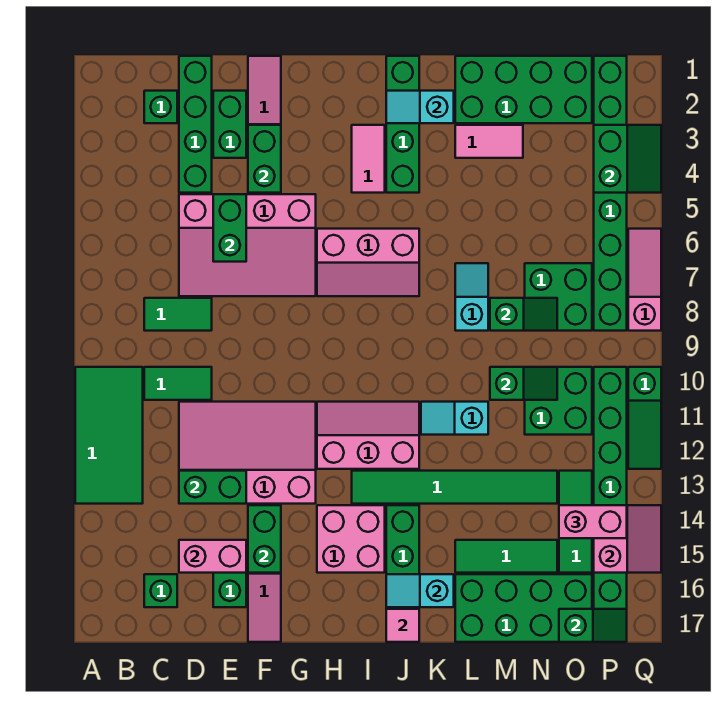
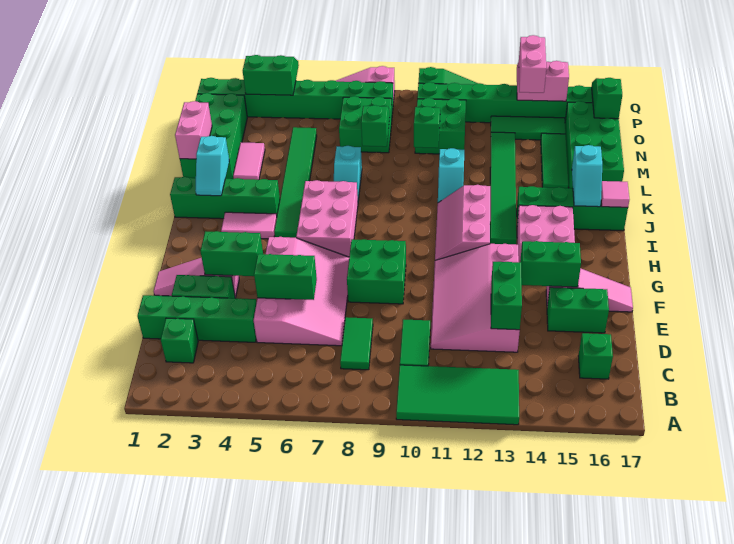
pink brick D15:E15 level 2 -> pink brick L1:M1 level 2
none -> green brick F8:G9 level 1
pink slope H6:J7 level 1 top 6 -> pink brick H6:J7 level 1
none -> green tile I5:N5 level 1
cyan slope L7:L8 level 1 top 8 -> cyan slope K7:L7 level 1 top L

